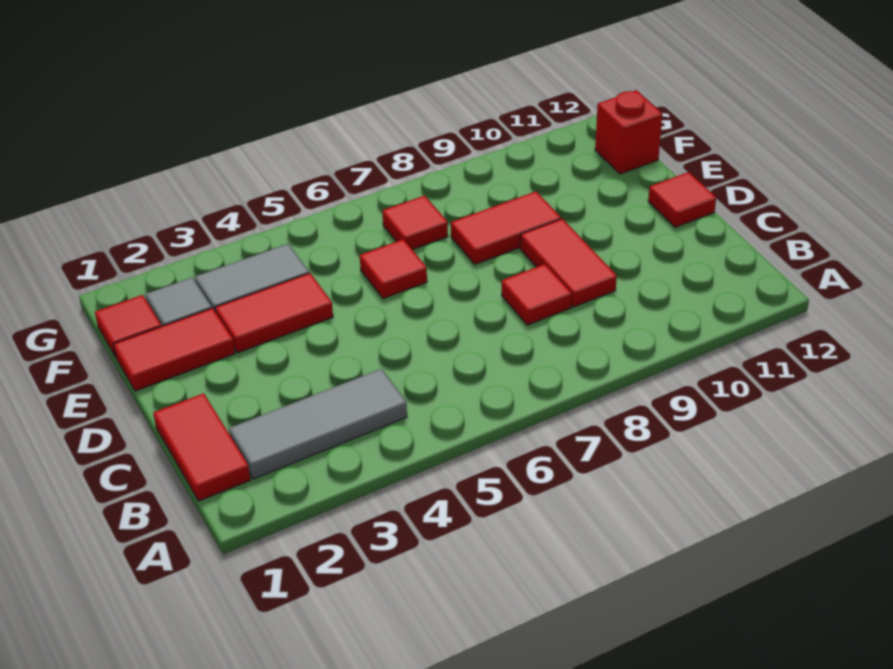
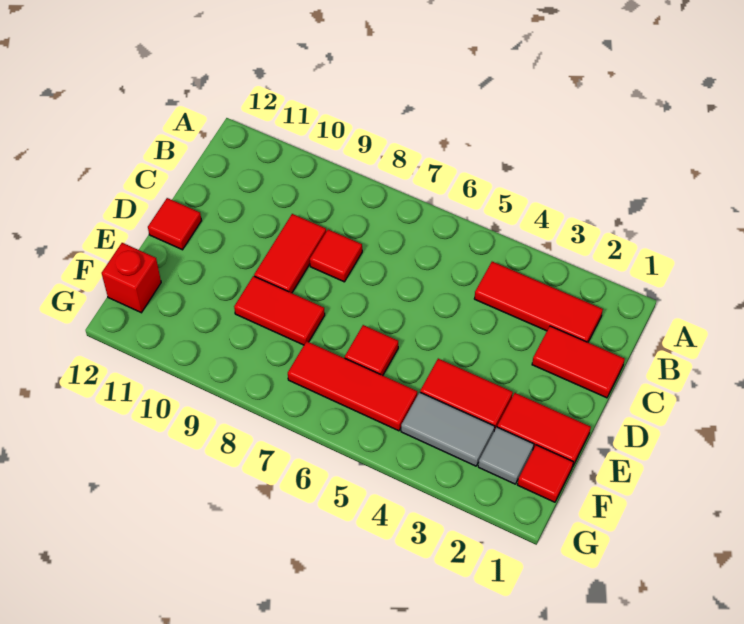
red tile B1:C1 level 1 -> red tile C1:C2 level 1
grey tile B2:B4 level 1 -> red tile B2:B4 level 1
red tile F7 level 1 -> red tile F5:F7 level 1

